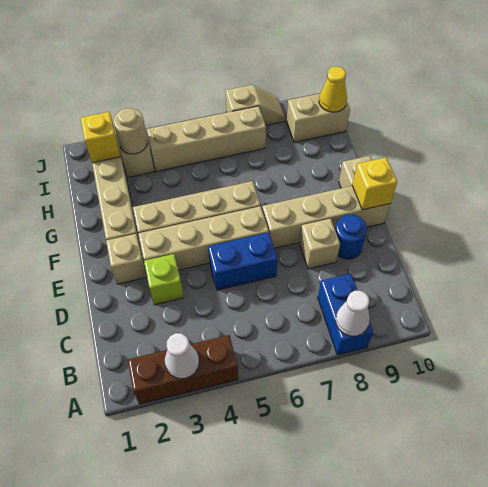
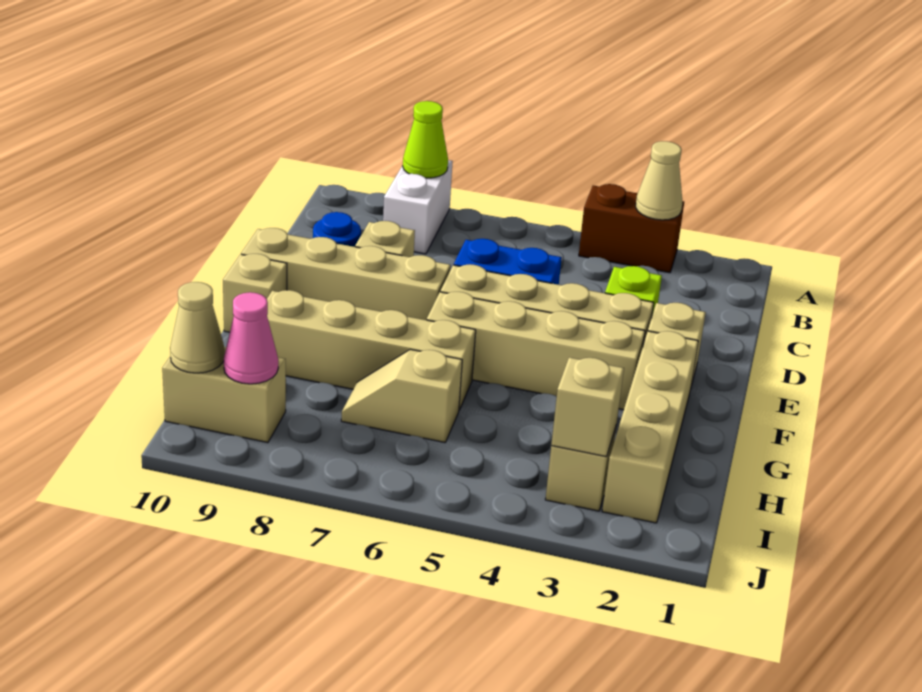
brown brick A2:A4 level 1 -> brown brick A3:A4 level 1
white cone A3 level 2 -> tan cone A3 level 2
blue brick A8:B8 level 1 -> white brick A8:B8 level 1
white cone A8 level 2 -> lime cone A8 level 2
yellow brick E10 level 2 -> none
yellow brick I2 level 2 -> none
tan round brick I3 level 2 -> tan brick I3 level 2
tan brick I4:I7 level 1 -> tan brick G6:G9 level 1
none -> pink cone I9 level 2
yellow cone I10 level 2 -> tan cone I10 level 2
tan slope J7:J8 level 1 top 7 -> tan slope H6:H7 level 1 top 6

